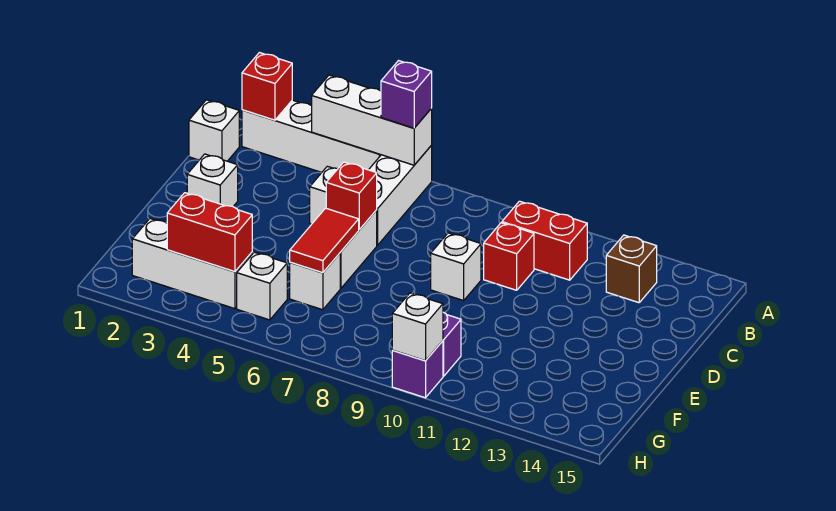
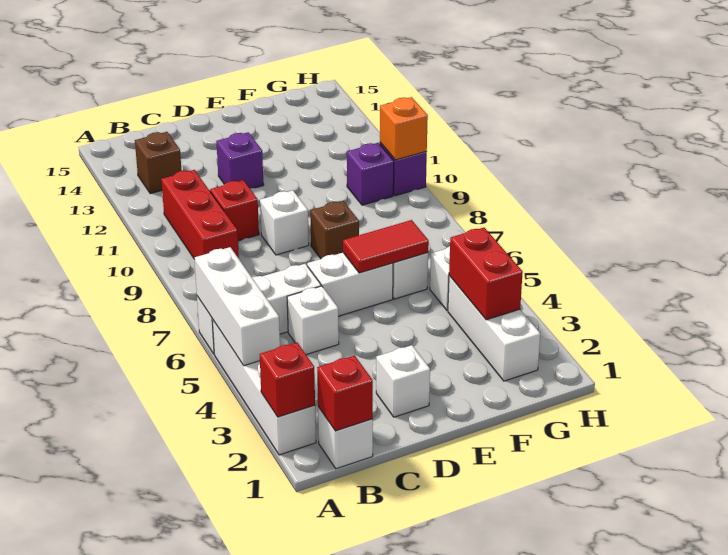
purple brick A6 level 3 -> purple brick D12 level 1
red brick B10:B11 level 1 -> red brick B9:B11 level 1
red brick D6 level 2 -> red brick B1 level 2
none -> brown brick E8 level 1
white brick H10 level 2 -> orange brick H10 level 2

